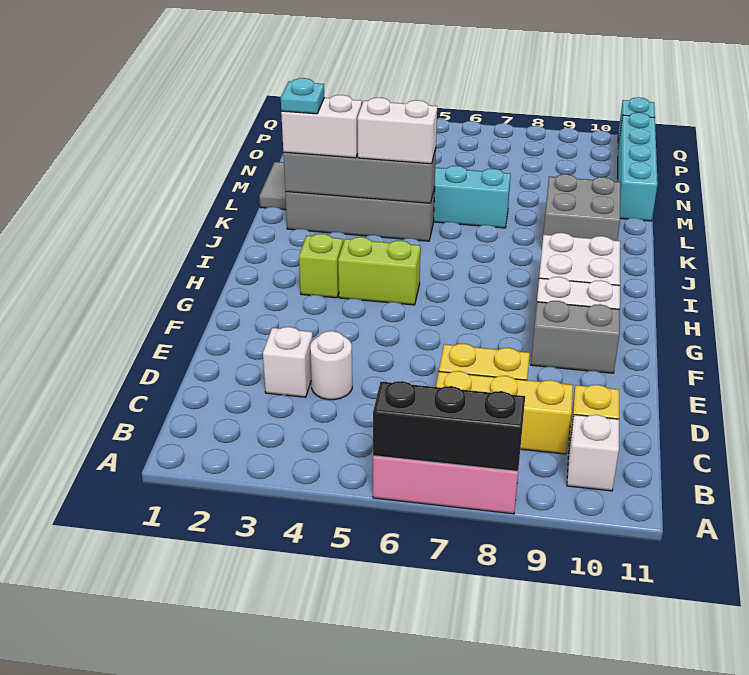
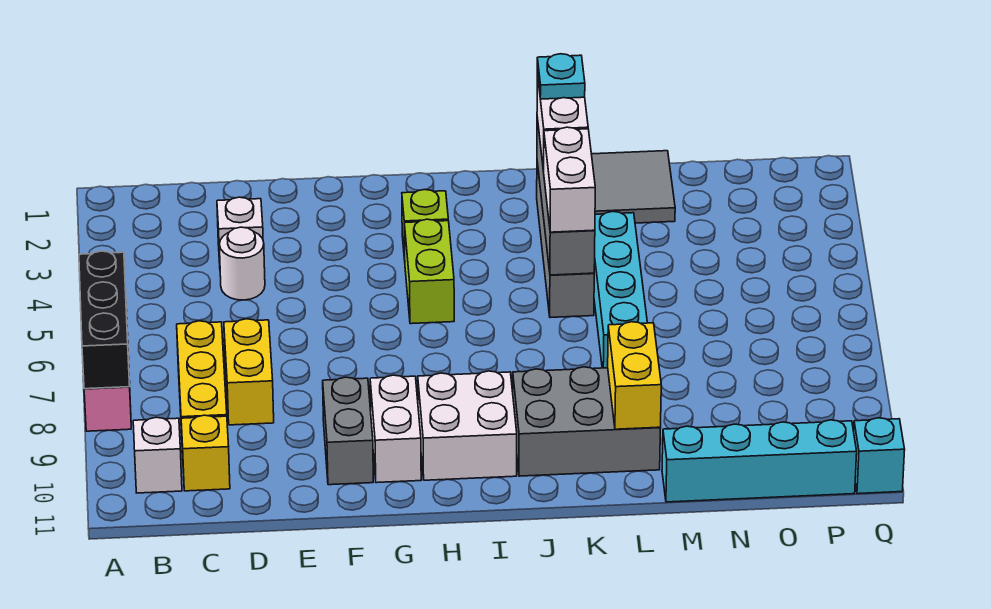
grey brick K9:L10 level 1 -> grey brick J9:L10 level 1
none -> yellow brick L9:L10 level 2

